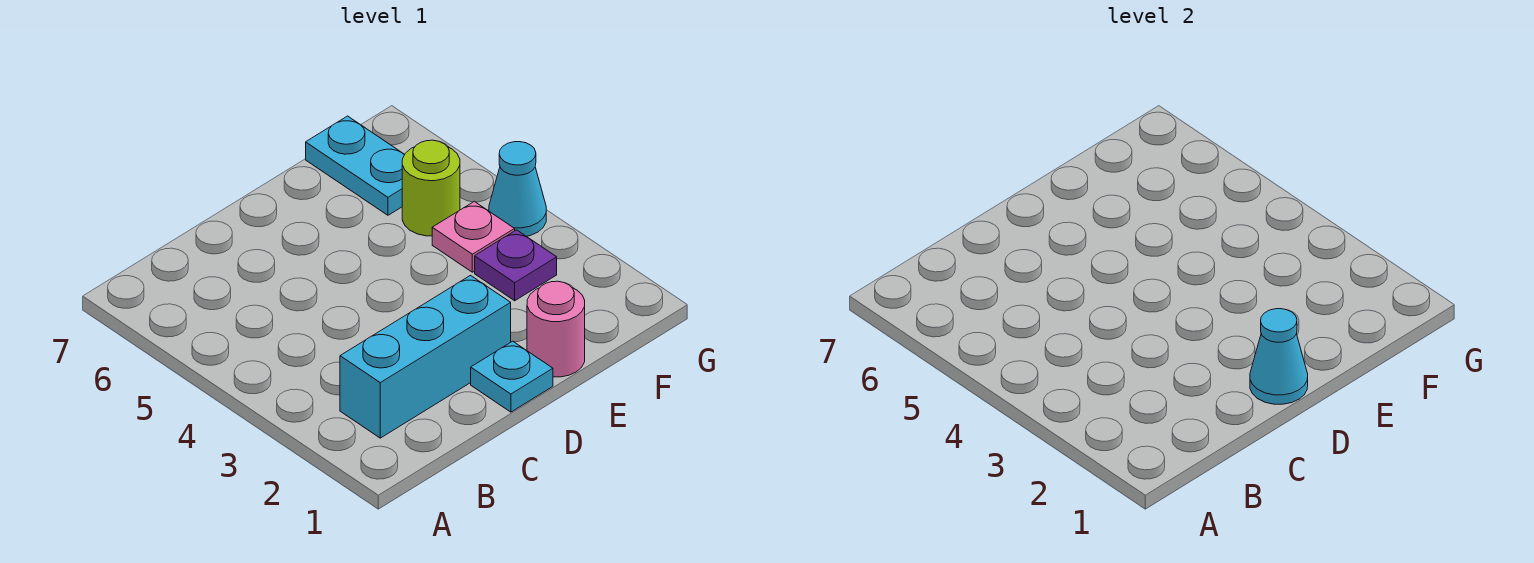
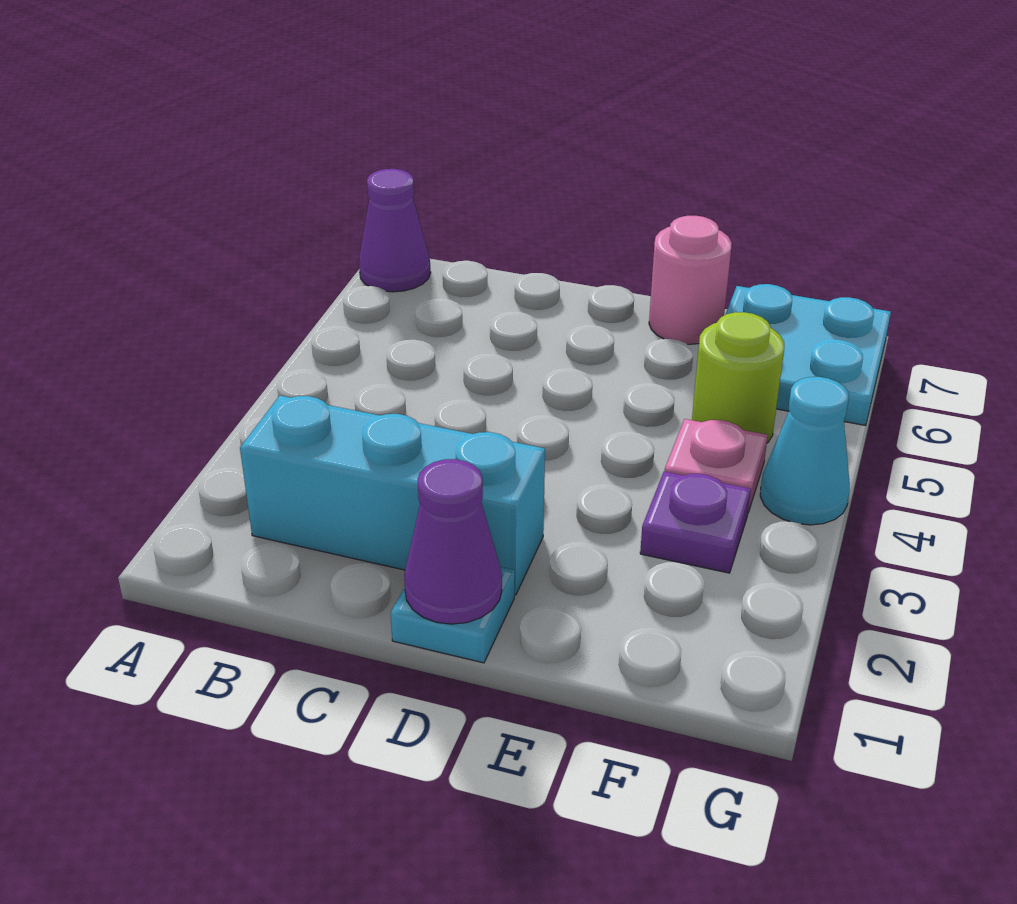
none -> purple cone A7 level 1
cyan cone D1 level 2 -> purple cone D1 level 2
pink round brick E1 level 1 -> pink round brick E7 level 1
cyan plate F6:F7 level 1 -> cyan plate F6:G7 level 1

